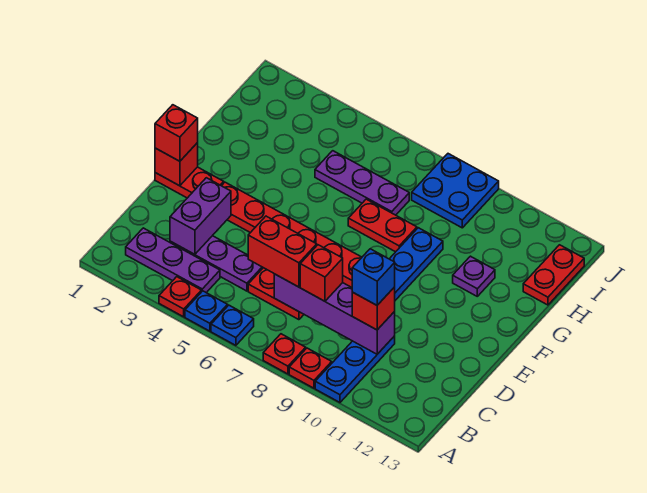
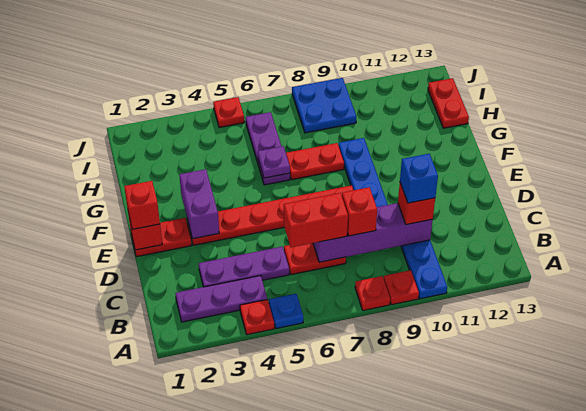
blue plate A6 level 1 -> none
purple brick C3:D3 level 2 -> purple brick E3:F3 level 2
purple plate G11 level 1 -> purple plate G6 level 2
purple plate H5:H7 level 1 -> purple plate G6:I6 level 1
none -> red plate J5 level 1

